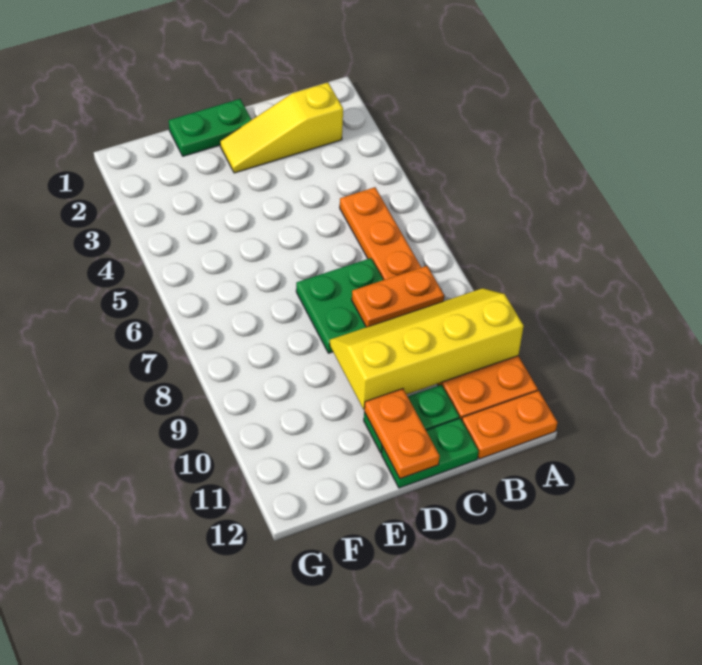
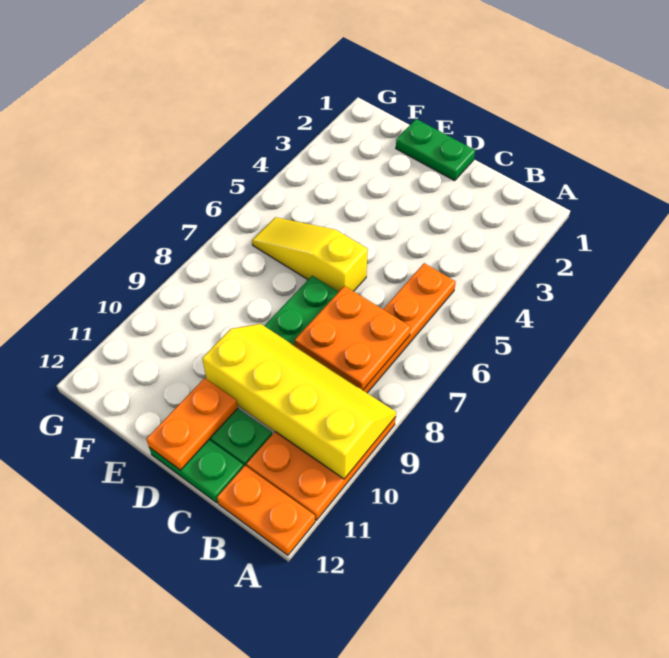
yellow slope B2:D2 level 1 top B -> yellow slope D6:F6 level 1 top D
orange plate B8:C8 level 2 -> orange plate B7:C8 level 2

